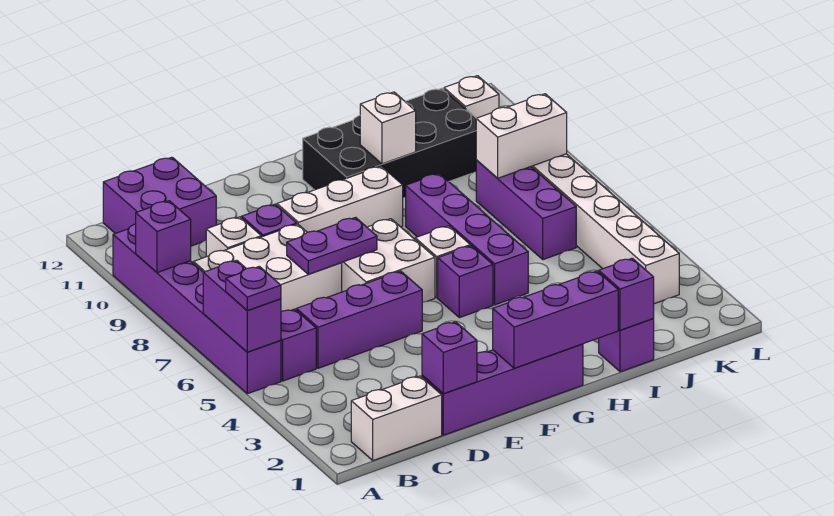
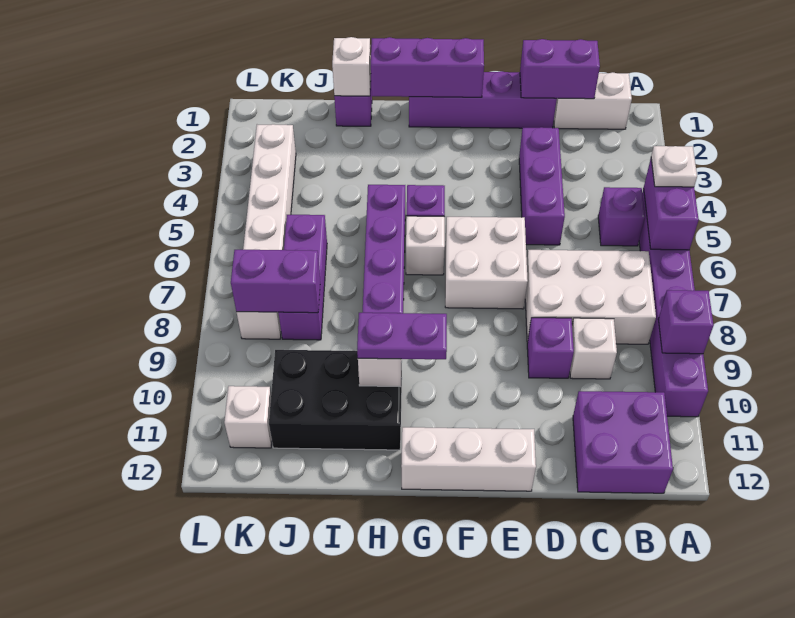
purple plate A5 level 3 -> white plate A5 level 3
purple brick C5:E5 level 1 -> purple brick D3:D5 level 1
purple brick D1 level 2 -> purple brick C1:D1 level 2
purple plate D7:E7 level 2 -> purple plate G10:H10 level 3
white brick E9:G9 level 1 -> white brick E12:G12 level 1
black brick G10:J11 level 1 -> black brick H10:J11 level 1
purple brick I1 level 2 -> white brick I1 level 2
white brick J8:K8 level 2 -> purple brick J8:K8 level 2

